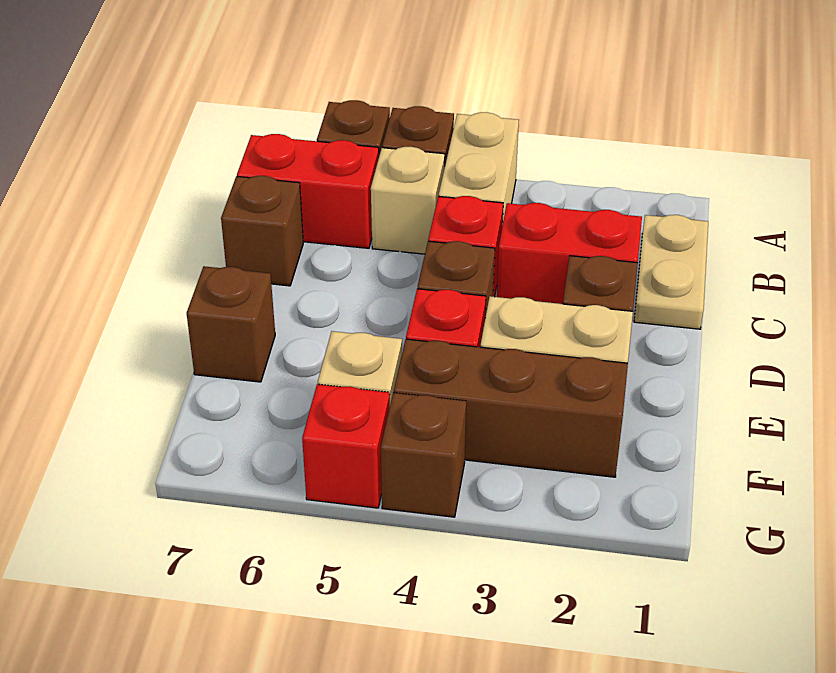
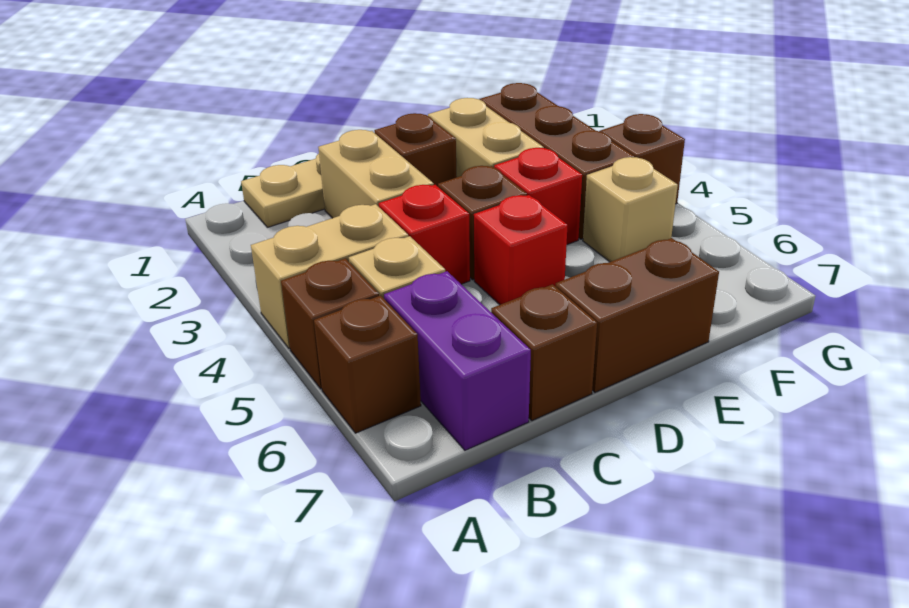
red brick B6:B7 level 1 -> purple brick B6:B7 level 1
red brick C2:C3 level 1 -> tan brick C2:C3 level 1
brown brick E7 level 1 -> brown brick D7:E7 level 1
red brick G5 level 1 -> red brick D5 level 1

